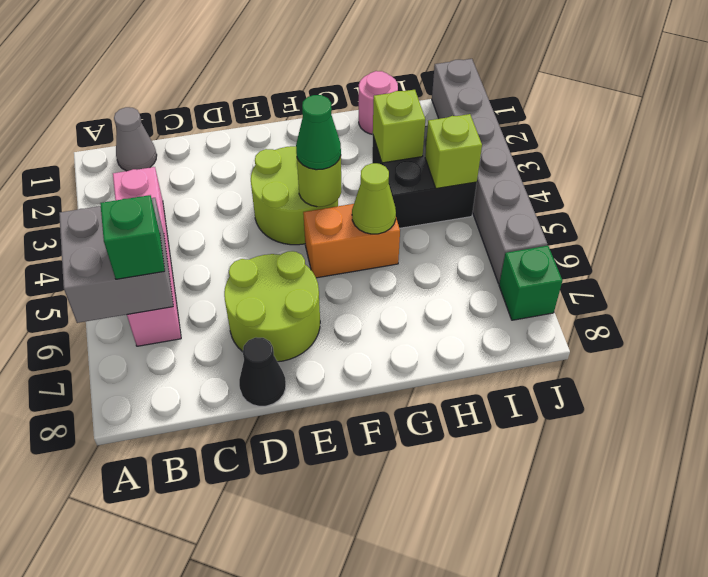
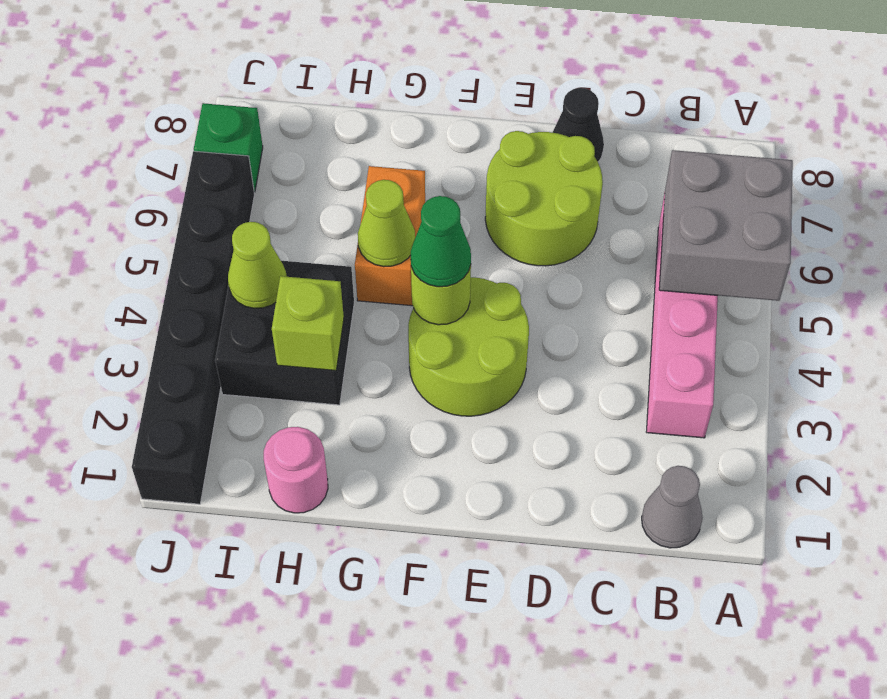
green brick B6 level 3 -> none
orange brick F5:G5 level 1 -> orange brick G5:G6 level 1
lime brick I4 level 2 -> lime cone I4 level 2
grey brick J1:J6 level 1 -> black brick J1:J6 level 1

